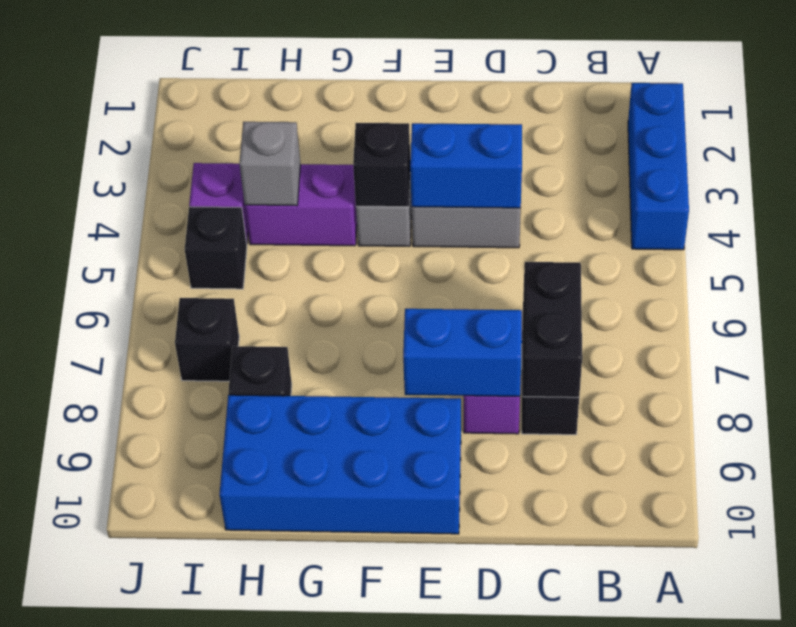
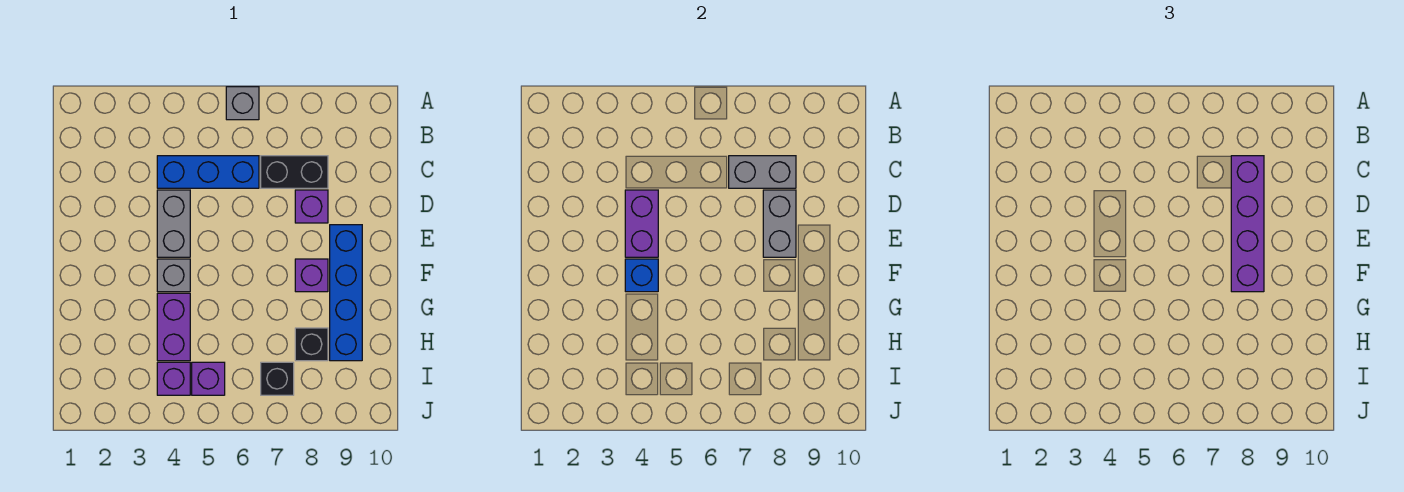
blue brick A2:A4 level 1 -> blue brick C4:C6 level 1
black brick C7:C8 level 2 -> grey brick C7:C8 level 2
none -> purple brick C8:F8 level 3
blue brick D4:E4 level 2 -> purple brick D4:E4 level 2
blue brick D8:E8 level 2 -> grey brick D8:E8 level 2
blue brick E9:H10 level 1 -> blue brick E9:H9 level 1
black brick F4 level 2 -> blue brick F4 level 2
none -> purple brick F8 level 1
grey brick H4 level 2 -> grey brick A6 level 1
black brick I5 level 1 -> purple brick I5 level 1

